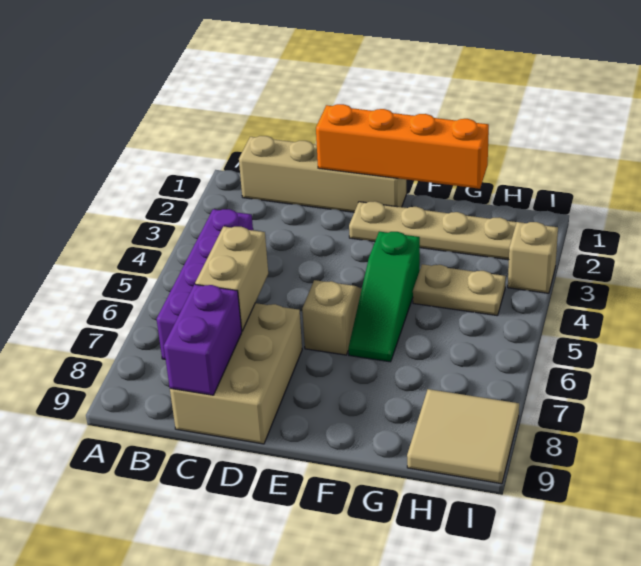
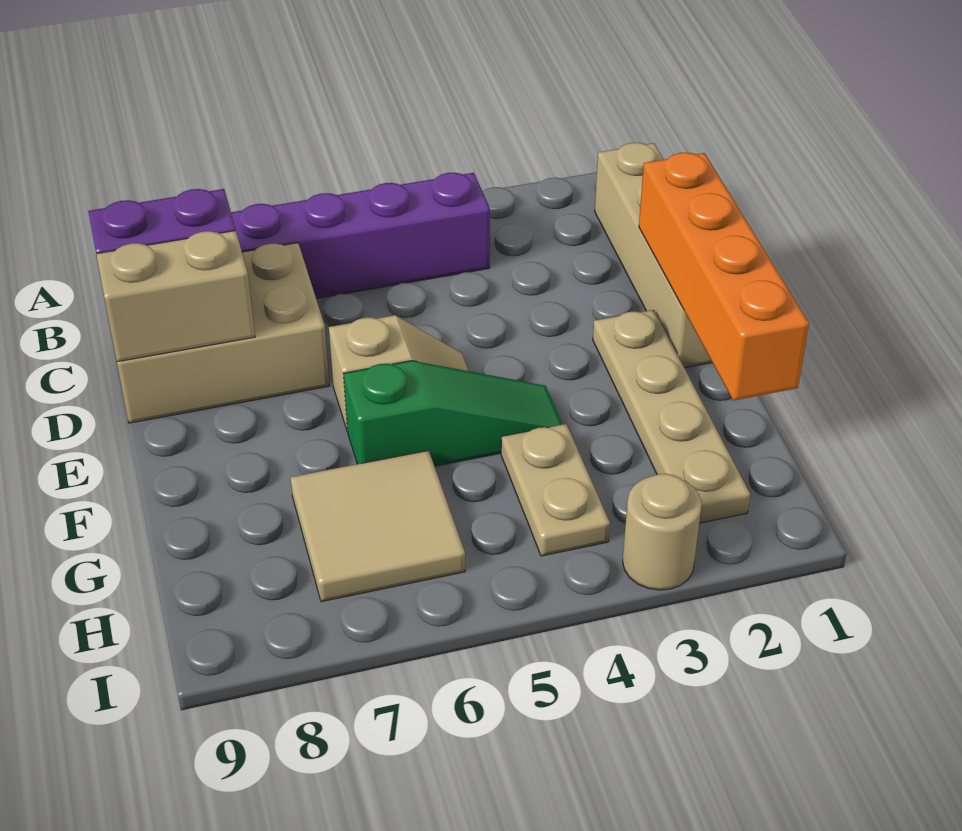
tan brick C6:C7 level 2 -> tan brick D8:D9 level 2
green slope F4:F6 level 1 top 4 -> green slope F4:F6 level 1 top 6
tan tile H8:I9 level 1 -> tan tile G6:H7 level 1
tan brick I3 level 1 -> tan round brick I3 level 1

